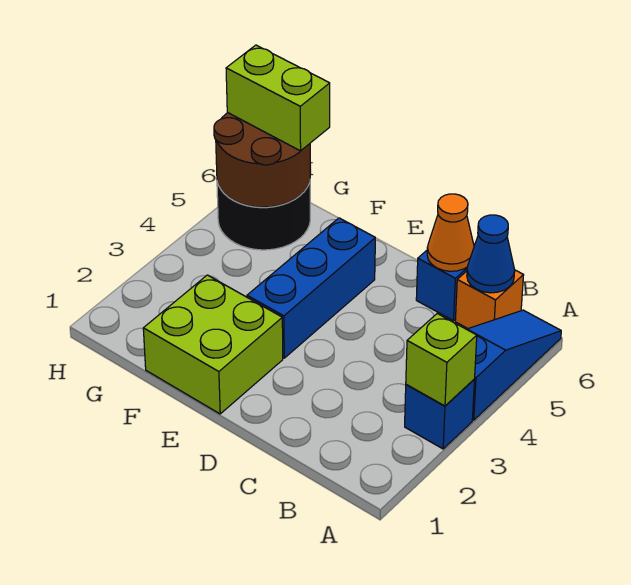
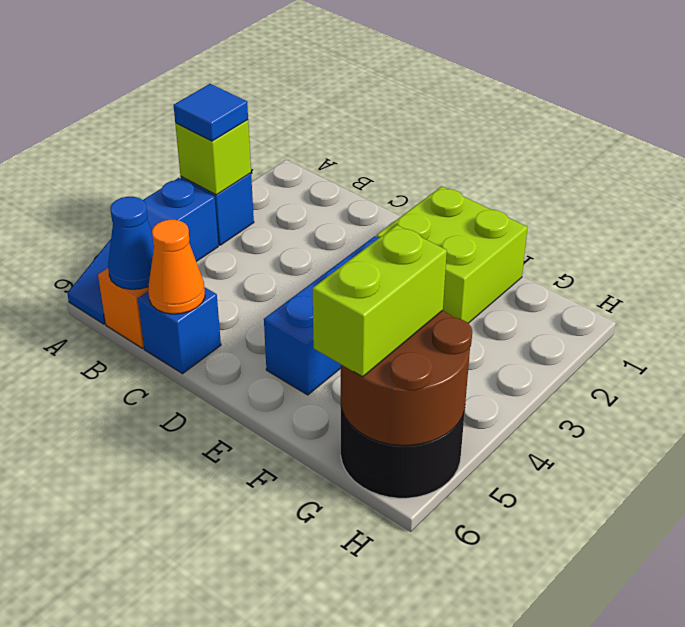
none -> blue tile A3 level 3
lime brick G6:H6 level 3 -> lime brick G5:G6 level 3

